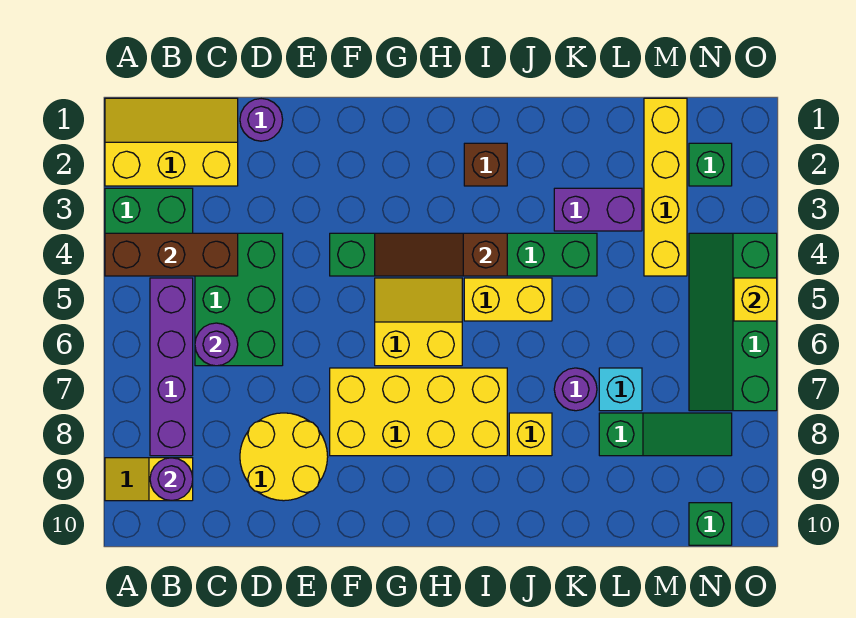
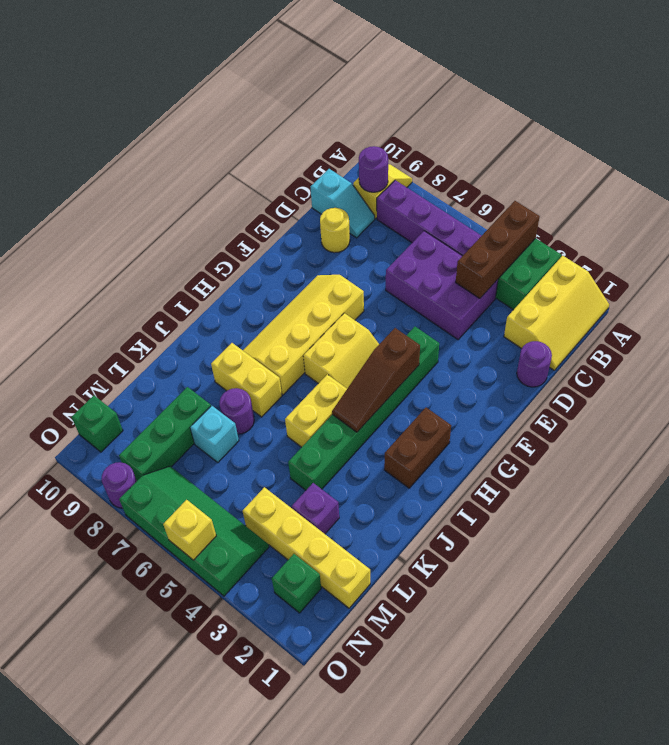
green brick C4:D6 level 1 -> purple brick C4:D6 level 1
purple round brick C6 level 2 -> purple round brick O8 level 1
none -> cyan slope C9:C10 level 1 top 10
yellow round brick D8:E9 level 1 -> yellow round brick D9 level 1
yellow brick F7:I8 level 1 -> yellow slope F7:I8 level 1 top 7
brown slope G4:I4 level 2 top I -> brown slope G4:I4 level 2 top G
brown brick I2 level 1 -> brown brick H2:I2 level 1
yellow brick J8 level 1 -> yellow brick J7:J8 level 1
purple brick K3:L3 level 1 -> purple brick L3 level 1
green slope L8:N8 level 1 top L -> green brick L8:N8 level 1

